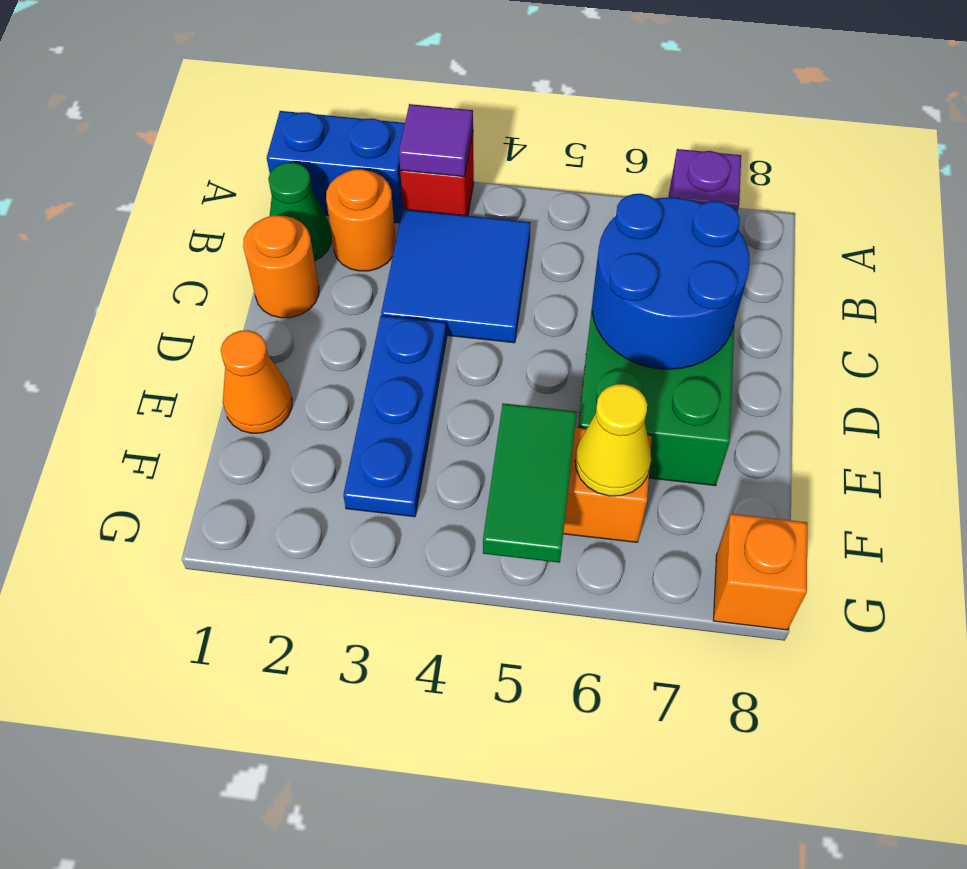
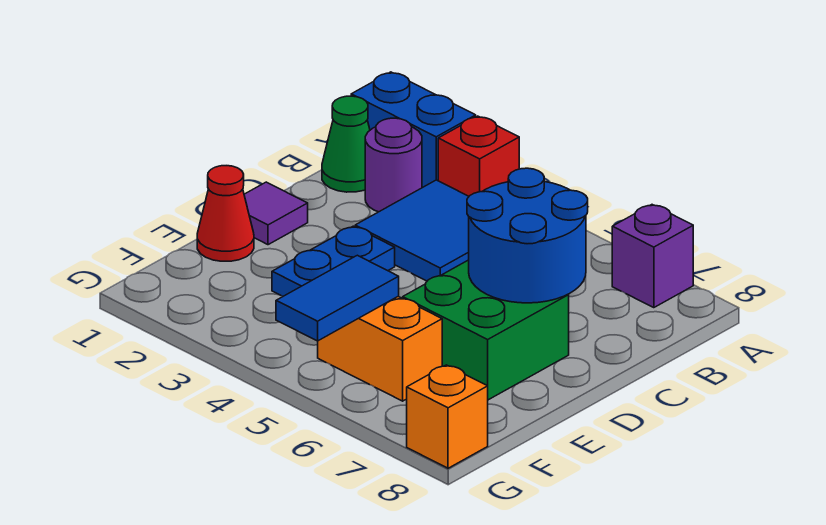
purple tile A3 level 2 -> purple tile D1 level 1
orange round brick B2 level 1 -> purple round brick B2 level 1
orange round brick C1 level 1 -> none
blue plate D3:F3 level 1 -> blue plate D3:E3 level 1
orange cone E1 level 1 -> red cone E1 level 1
green tile F5:G5 level 2 -> blue tile F5:G5 level 2
yellow cone F6 level 2 -> none

